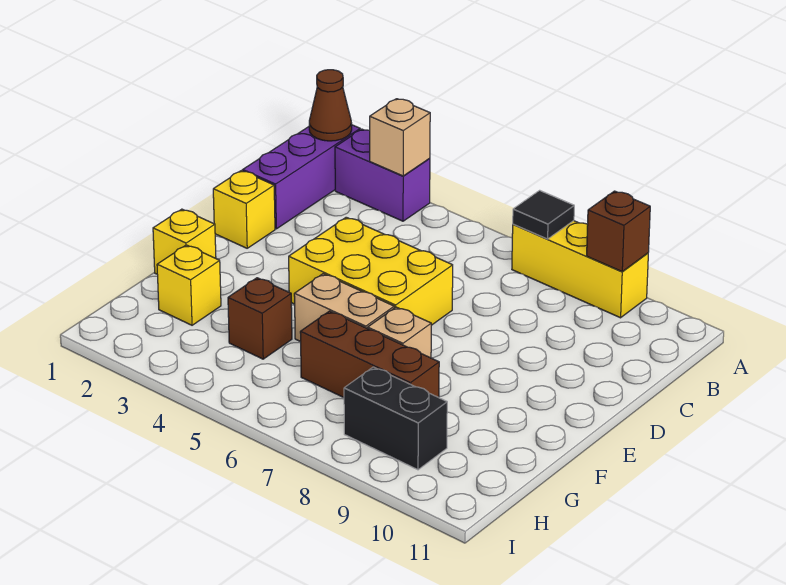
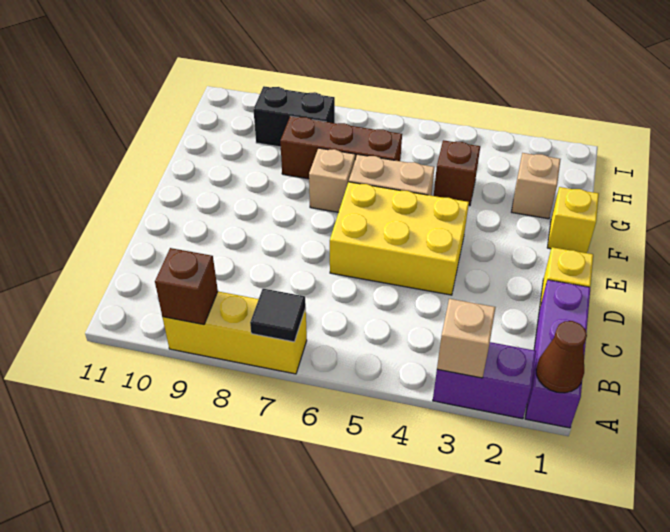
yellow brick G2 level 1 -> tan brick G2 level 1

